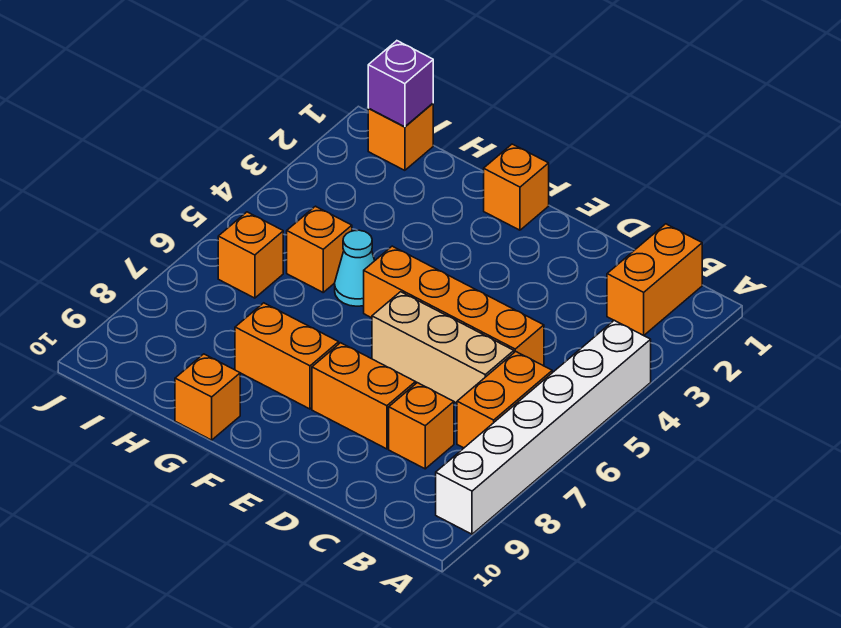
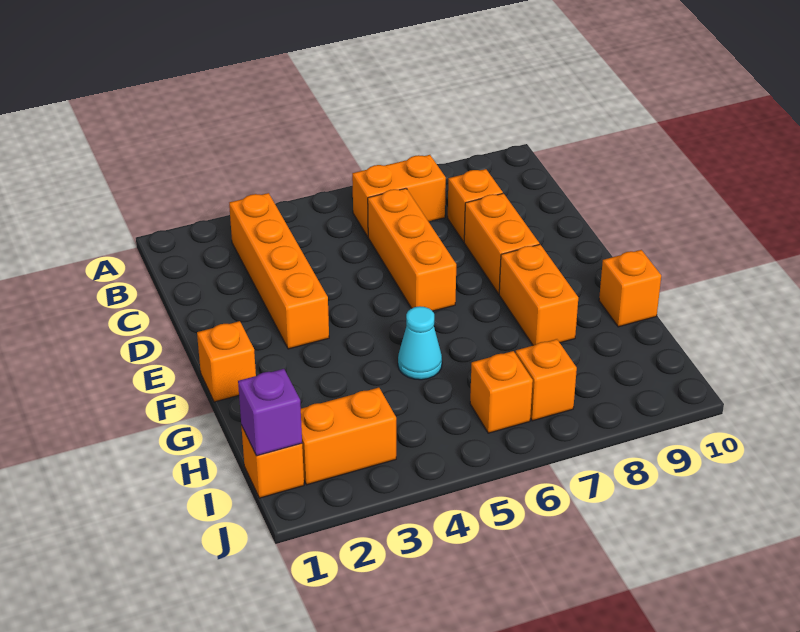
white brick A4:A9 level 1 -> none
orange brick B1:B2 level 1 -> orange brick I2:I3 level 1
orange brick C5:F5 level 1 -> orange brick B3:E3 level 1
tan brick C6:E6 level 1 -> orange brick C6:E6 level 1
orange brick H5 level 1 -> orange brick I7 level 1

